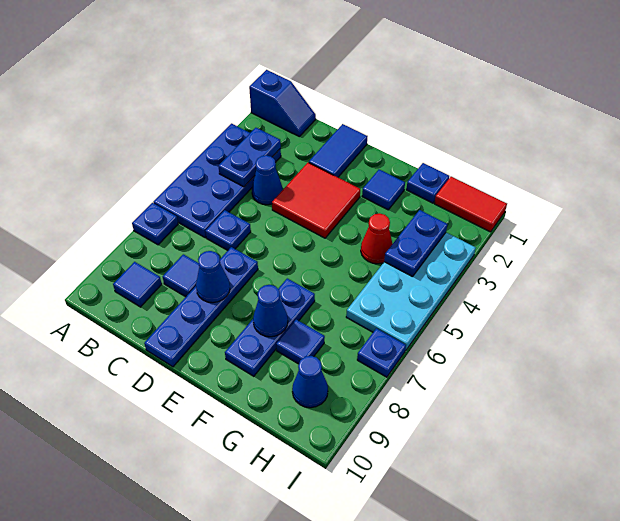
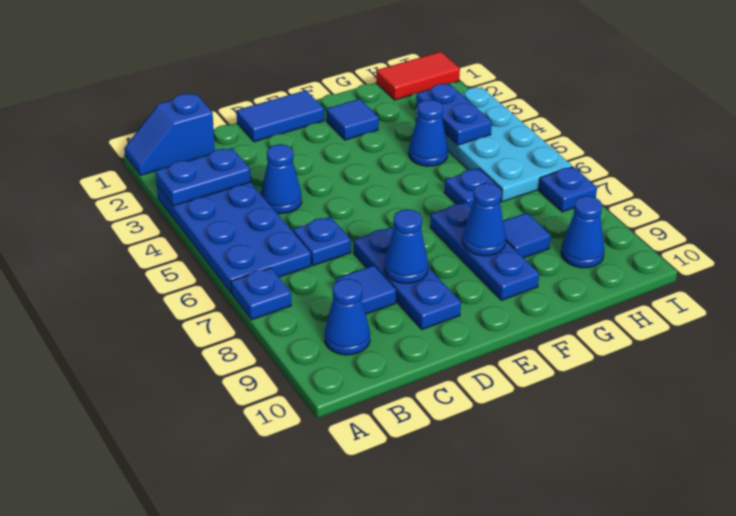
blue slope A1:B1 level 1 top A -> blue slope A1:B1 level 1 top B
blue plate B3:B4 level 2 -> blue plate A3:B3 level 2
blue tile B9 level 1 -> blue cone B9 level 1
blue tile D1:D2 level 1 -> blue tile D1:E1 level 1
red tile D3:E4 level 1 -> none
blue plate D7:D10 level 1 -> blue plate D7:D9 level 1
blue plate G1 level 1 -> blue plate G6 level 1
red cone G4 level 1 -> blue cone G4 level 1

